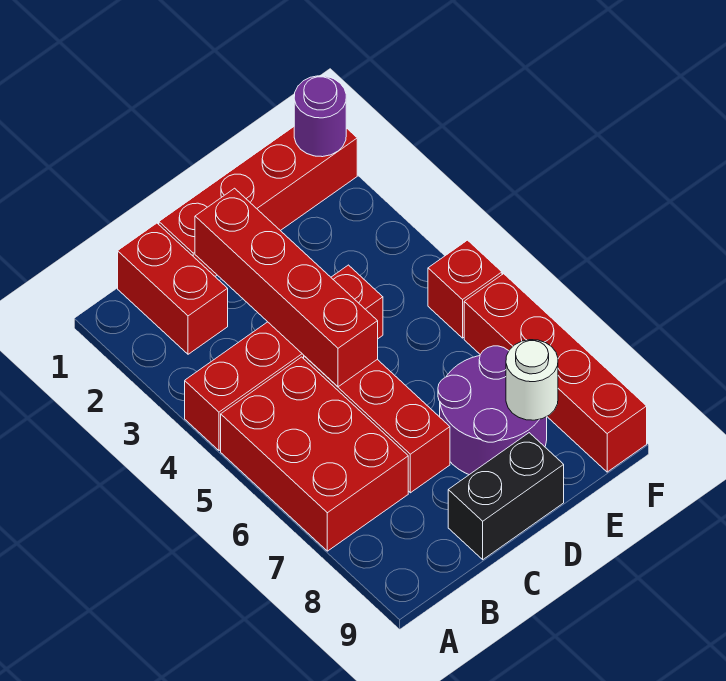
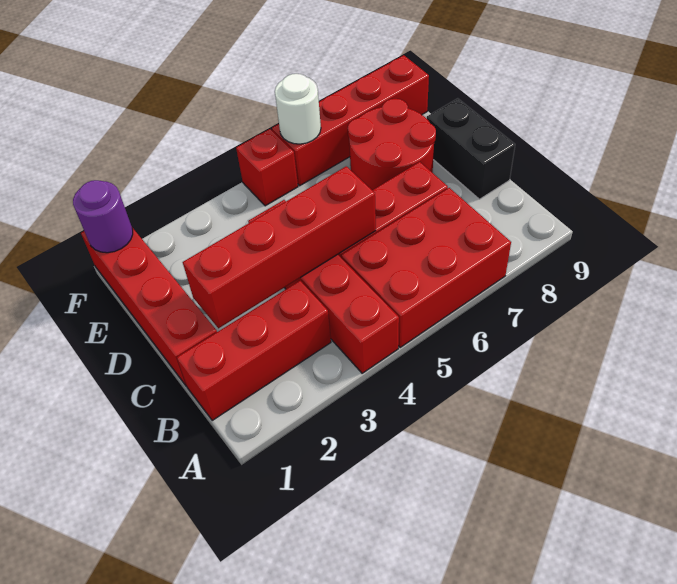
red brick B1:B2 level 1 -> red brick B1:B3 level 1
purple round brick D7:E8 level 1 -> red round brick D7:E8 level 1
white round brick E8 level 2 -> white round brick F6 level 2

